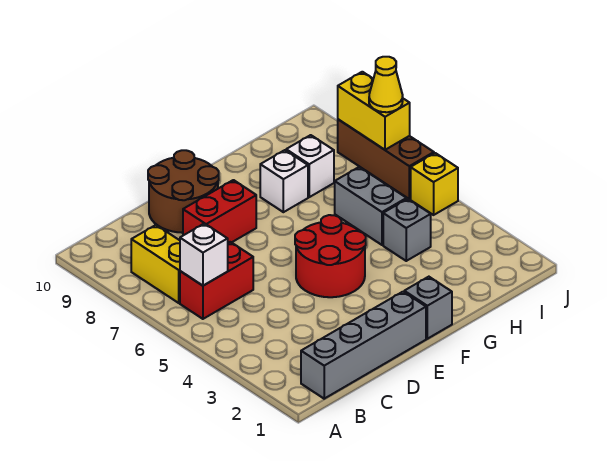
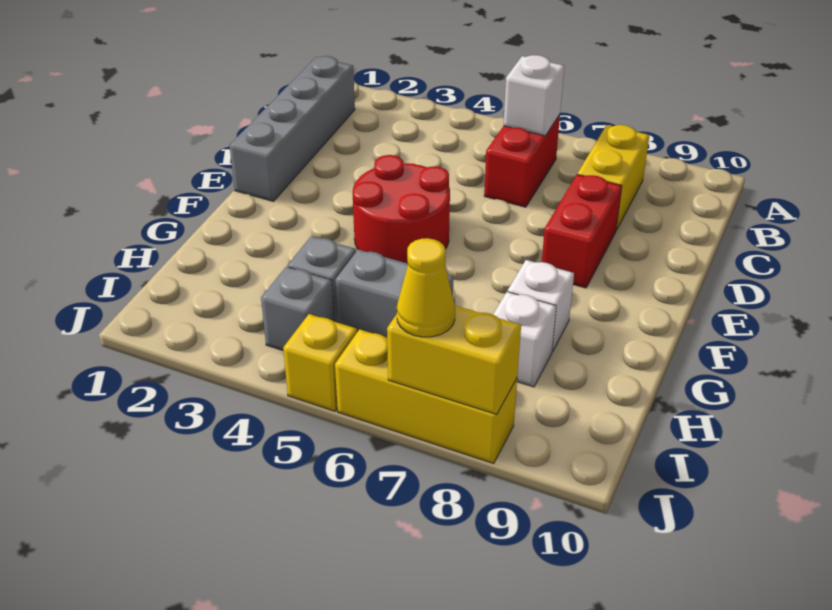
yellow brick B7:B8 level 1 -> yellow brick B8:C8 level 1
brown round brick D9:E10 level 1 -> none
grey brick F1 level 1 -> grey brick I4 level 1
brown brick J6:J8 level 1 -> yellow brick J6:J8 level 1

